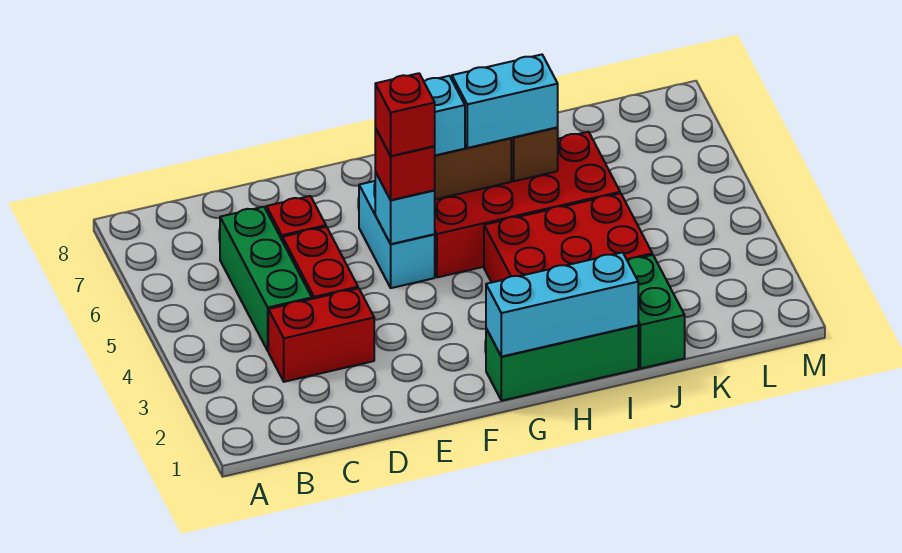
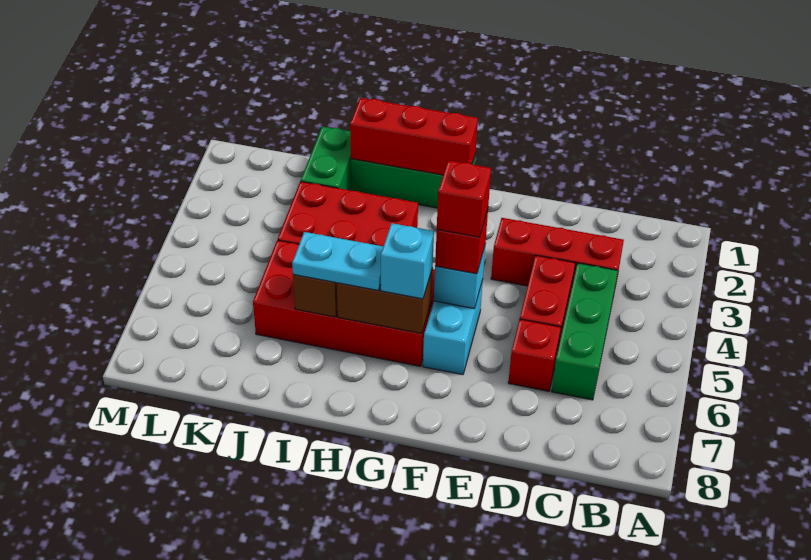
red brick C3:D3 level 1 -> red brick C3:E3 level 1
cyan brick G1:I1 level 2 -> red brick G1:I1 level 2
cyan brick H6:I6 level 3 -> cyan plate H6:I6 level 3

